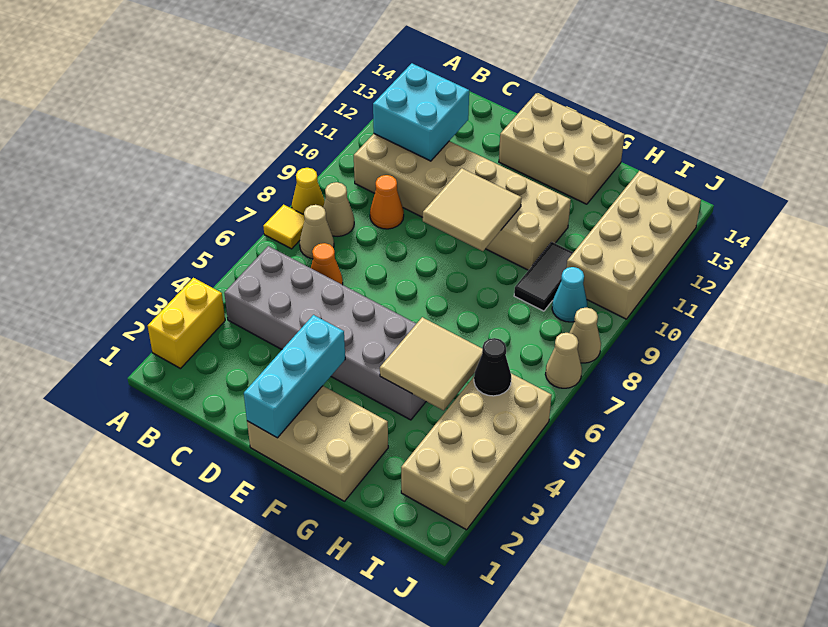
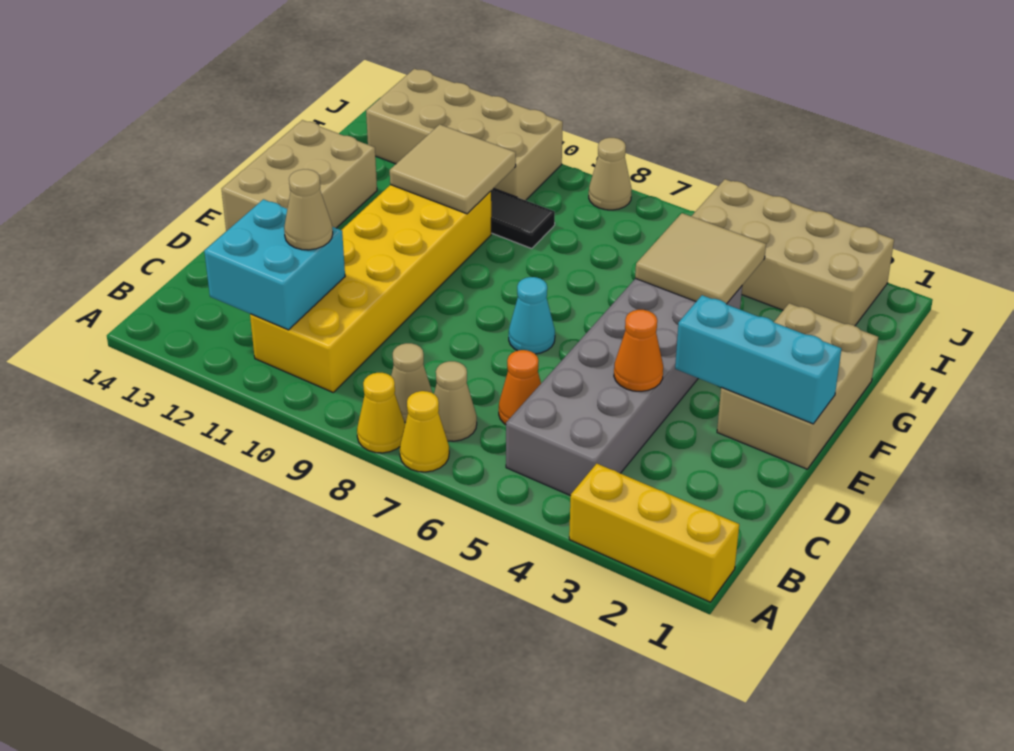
yellow brick A2:A3 level 1 -> yellow brick A1:A3 level 1
yellow tile A7 level 1 -> yellow cone A7 level 1
tan brick B10:G11 level 1 -> yellow brick B10:G11 level 1
orange cone C9 level 1 -> orange cone D4 level 2
tan tile E9:F10 level 2 -> tan tile G10:H11 level 2
black cone I5 level 2 -> none
cyan cone I9 level 1 -> cyan cone E7 level 1
tan cone J7 level 1 -> tan cone C11 level 3

